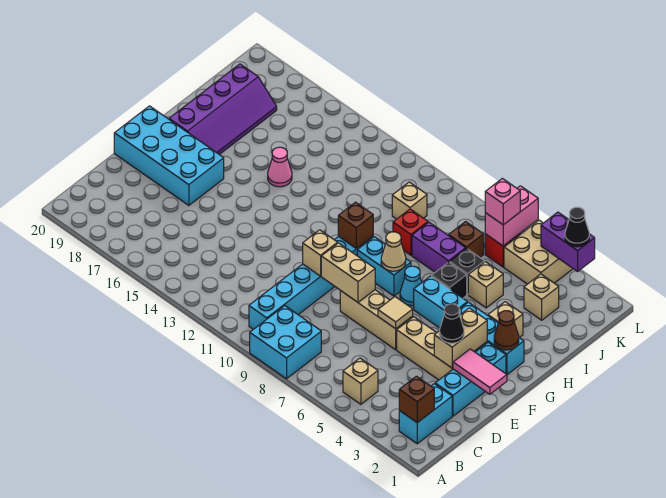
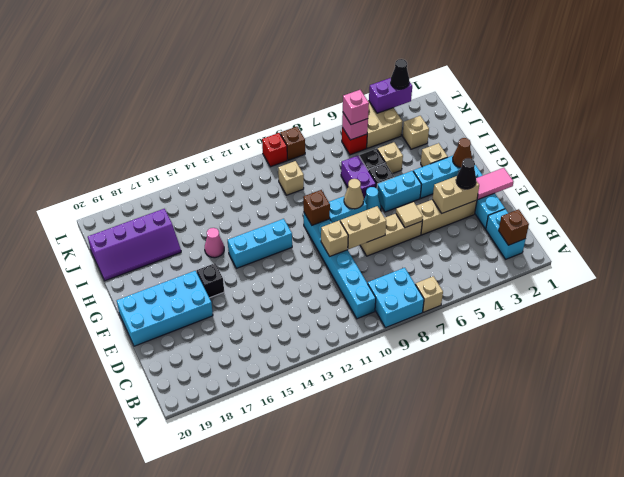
tan brick B5 level 1 -> tan brick A7 level 1
tan brick E3:F3 level 2 -> tan brick E3:E4 level 2
none -> black brick F16 level 1
none -> cyan brick G12:G14 level 1
purple slope G18:J19 level 1 top 19 -> purple slope I17:J20 level 1 top J
purple brick I7:I8 level 1 -> purple brick H7:I7 level 1
red brick I9 level 1 -> red brick L10 level 1
brown brick J7 level 1 -> brown brick L9 level 1
pink brick K6:L6 level 2 -> pink brick K6 level 2

